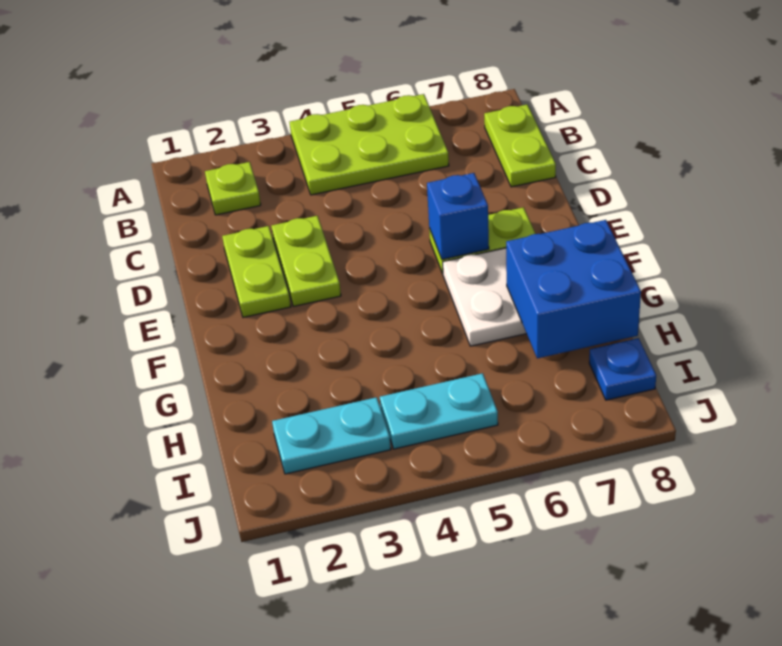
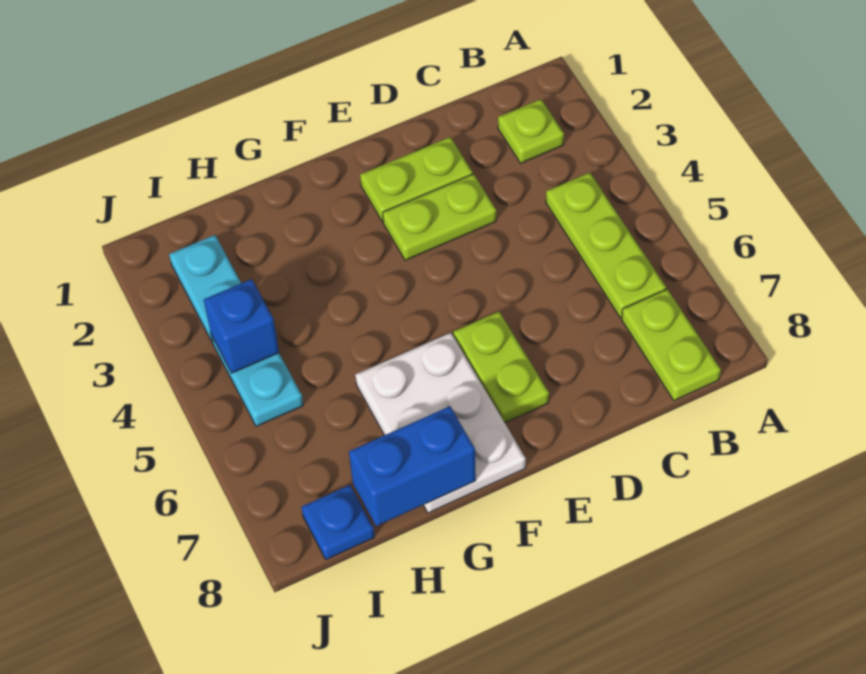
lime plate A4:B6 level 1 -> lime plate B4:B6 level 1
lime plate B8:C8 level 1 -> lime plate B7:B8 level 1
blue brick E6 level 2 -> blue brick I4 level 2
blue brick G7:H8 level 2 -> blue brick G8:H8 level 2

